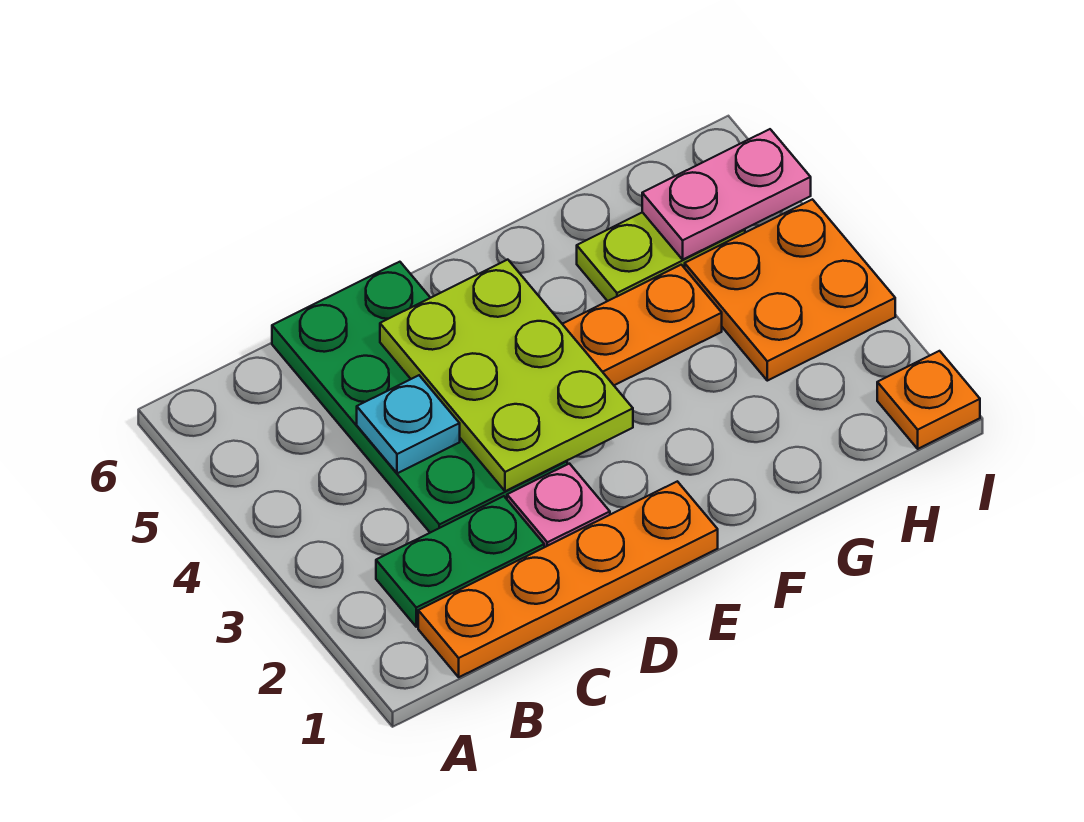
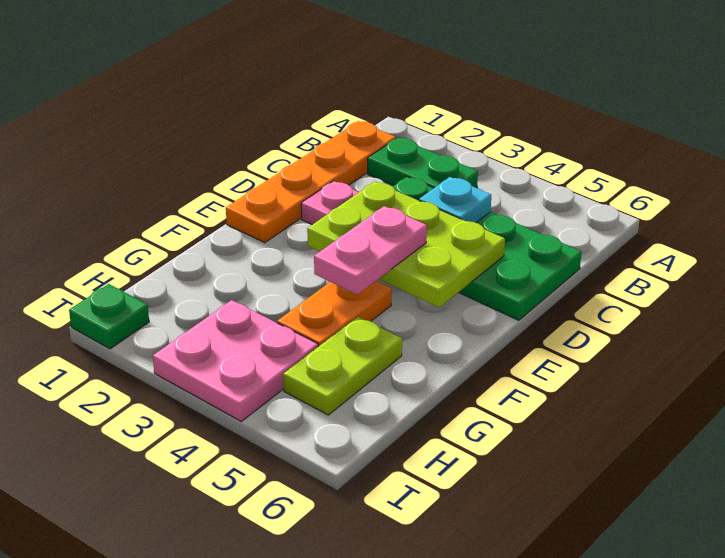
green plate B2:C2 level 1 -> green plate B2:B3 level 1
orange plate H3:I4 level 1 -> pink plate H3:I4 level 1
pink plate H5:I5 level 2 -> pink plate E4:F4 level 3
orange plate I1 level 1 -> green plate I1 level 1

